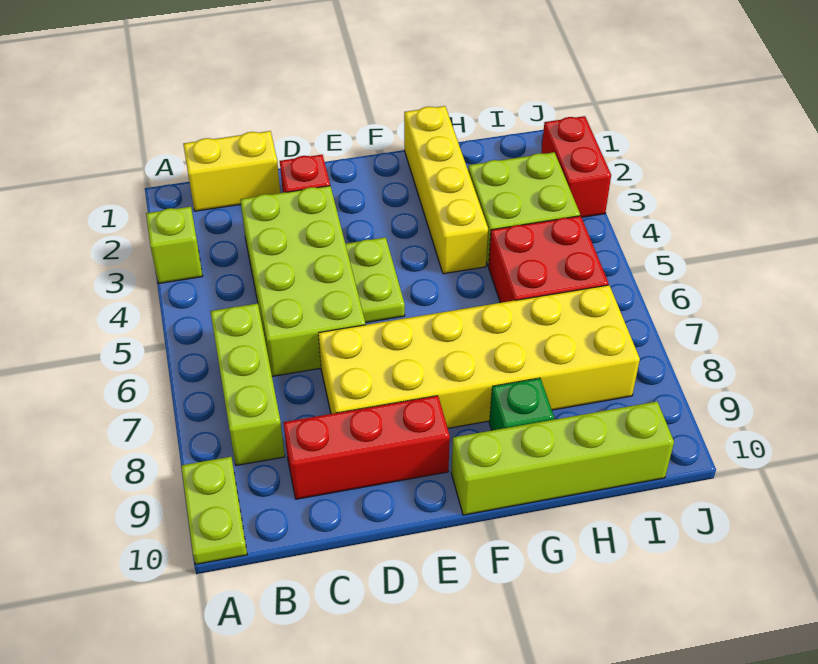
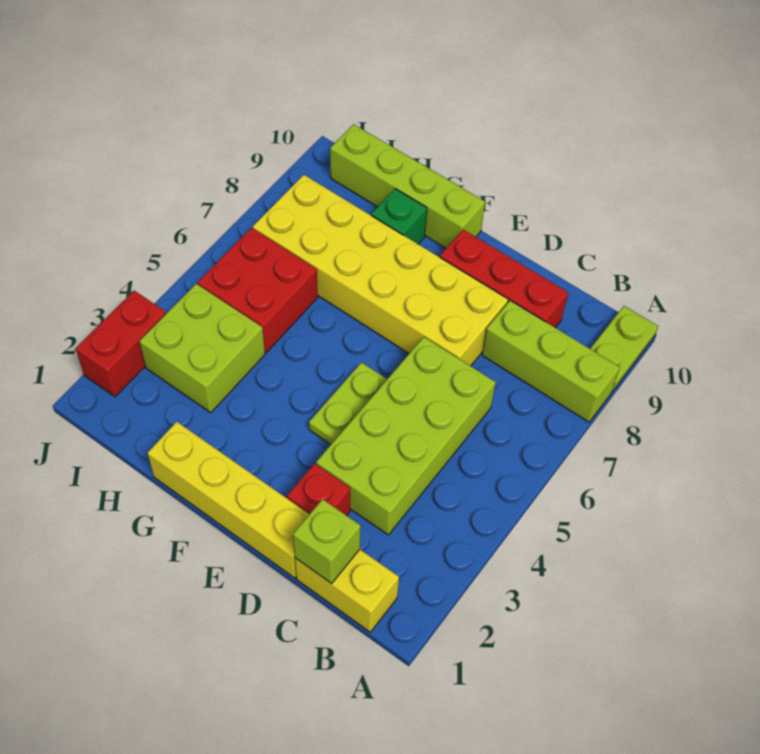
lime brick A3 level 1 -> lime brick C1 level 2
lime brick B6:B8 level 1 -> lime brick A8:C8 level 1
yellow brick G1:G4 level 1 -> yellow brick D1:G1 level 1

